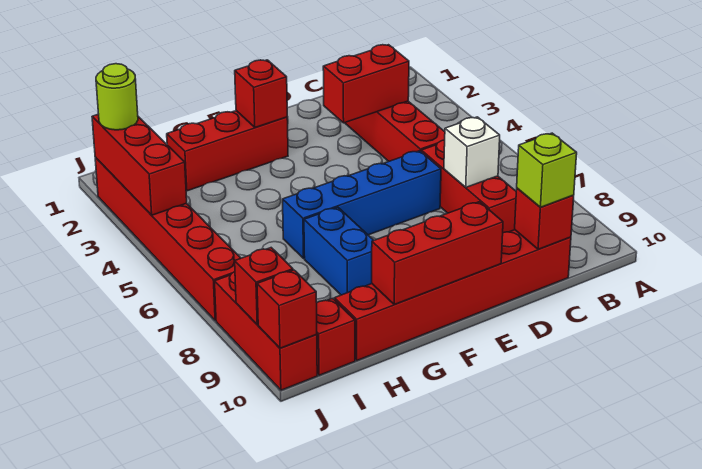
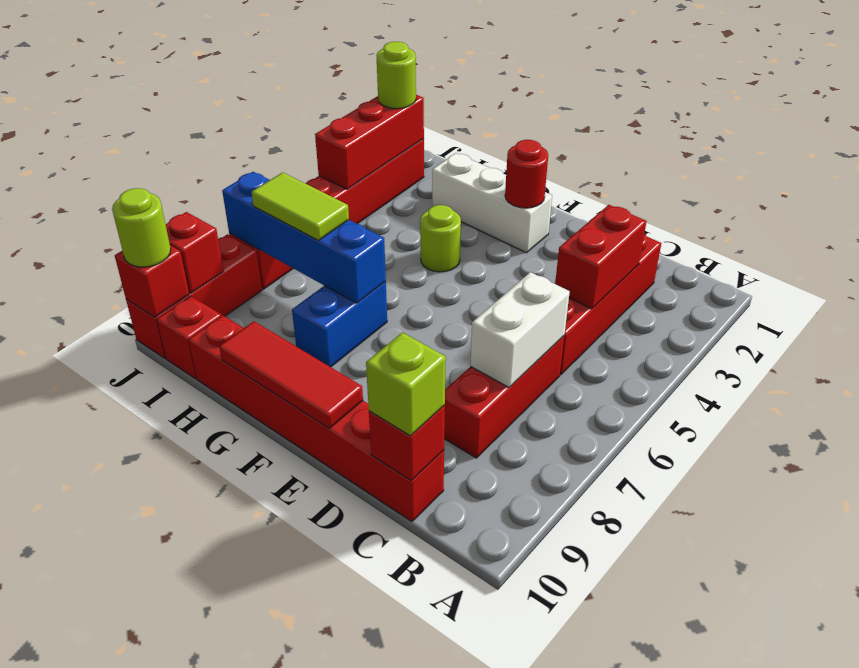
red brick C3:D3 level 2 -> red brick C3:C4 level 2
white brick C7 level 2 -> white brick C6:C7 level 2
blue brick D6:G6 level 1 -> blue brick G7:J7 level 2
red brick E10:G10 level 2 -> red tile E10:G10 level 2
red brick F2:H2 level 1 -> white brick F2:H2 level 1
red brick F2 level 2 -> red round brick F2 level 2
none -> lime round brick G4 level 1
none -> lime tile H7:I7 level 3
none -> lime round brick J10 level 3

